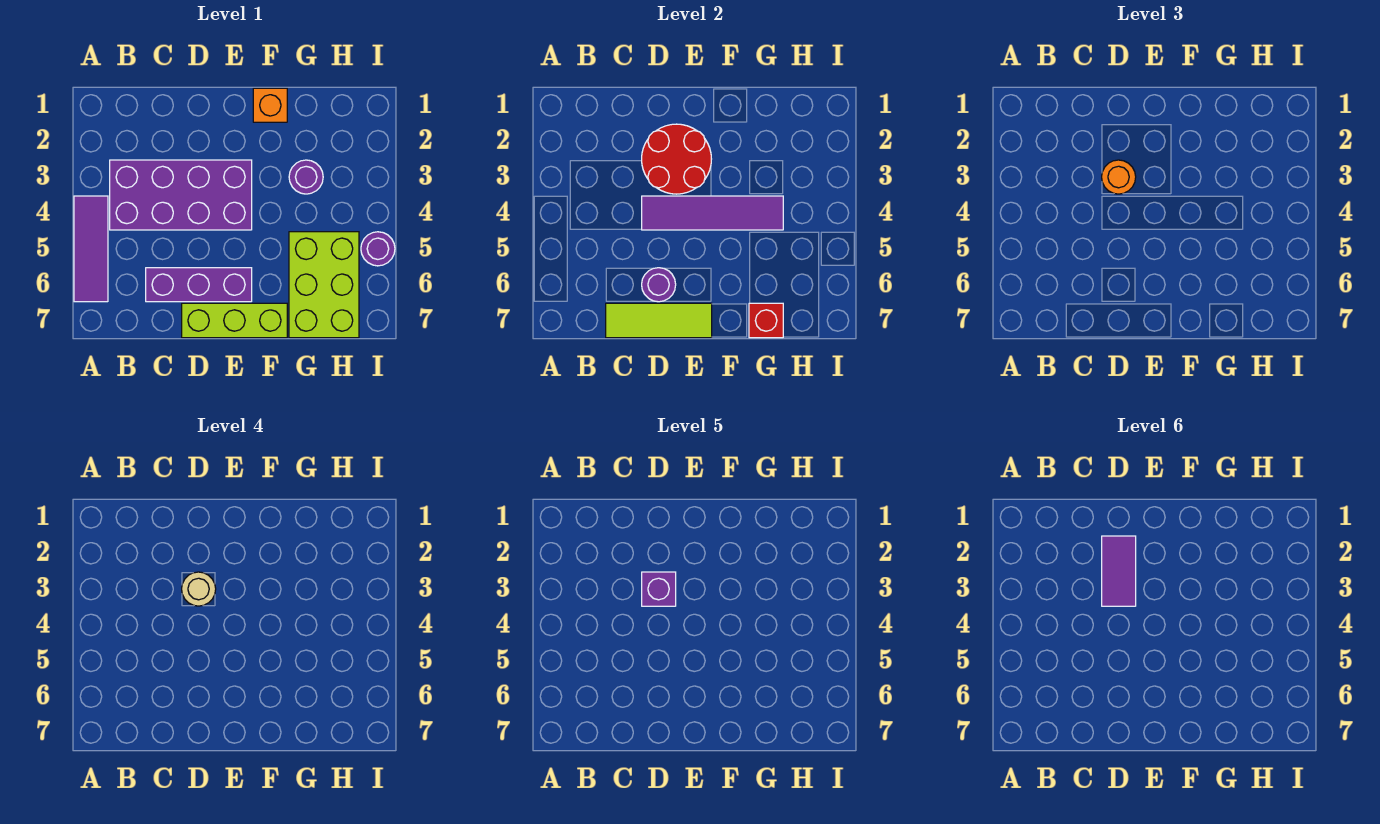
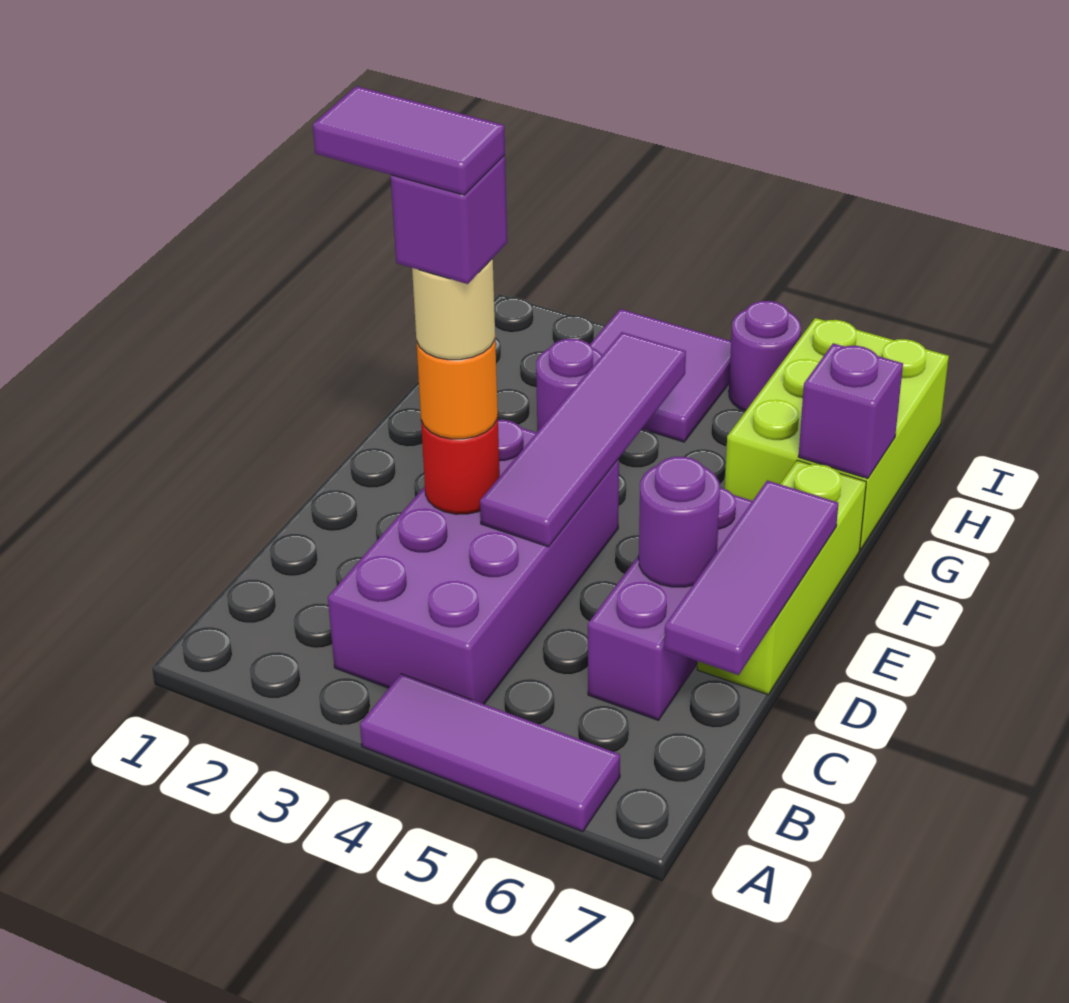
lime tile C7:E7 level 2 -> purple tile C7:E7 level 2
red round brick D2:E3 level 2 -> red round brick D3 level 2
orange brick F1 level 1 -> none
lime brick G5:H7 level 1 -> lime brick G6:I7 level 1
red brick G7 level 2 -> purple brick G7 level 2
none -> purple tile H3:I4 level 1

